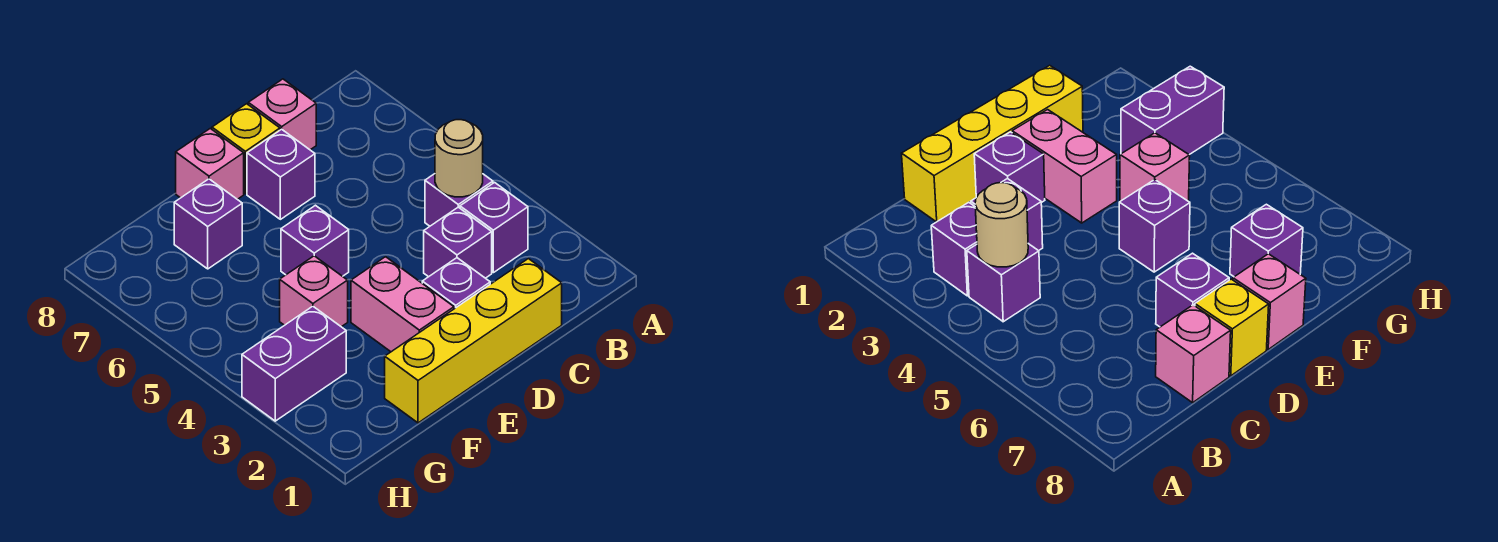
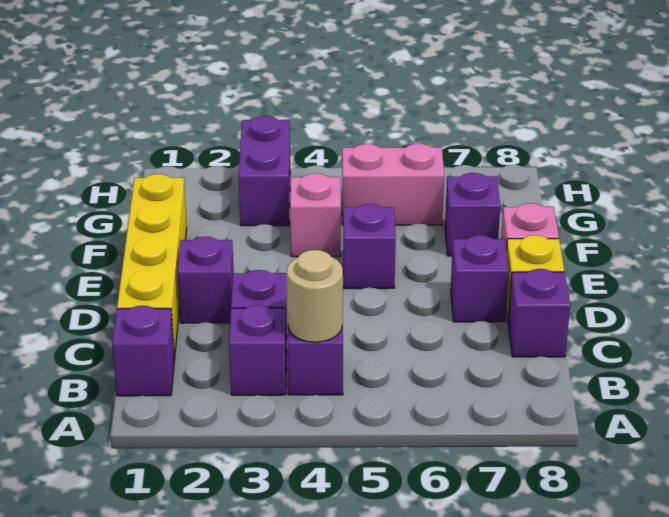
none -> purple brick B1 level 1
pink brick C8 level 1 -> purple brick C8 level 1
pink brick E2:E3 level 1 -> pink brick G5:G6 level 1

